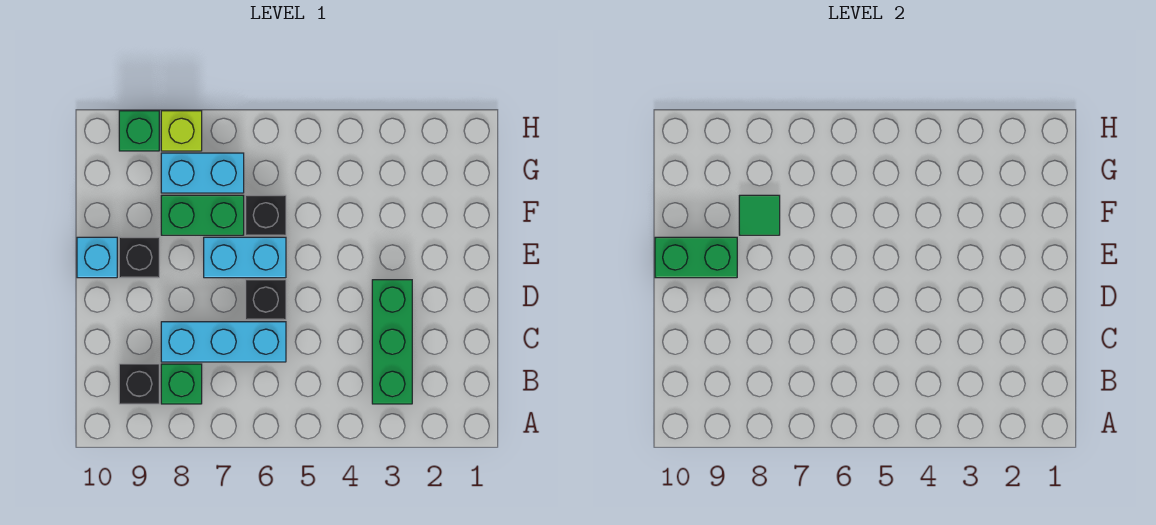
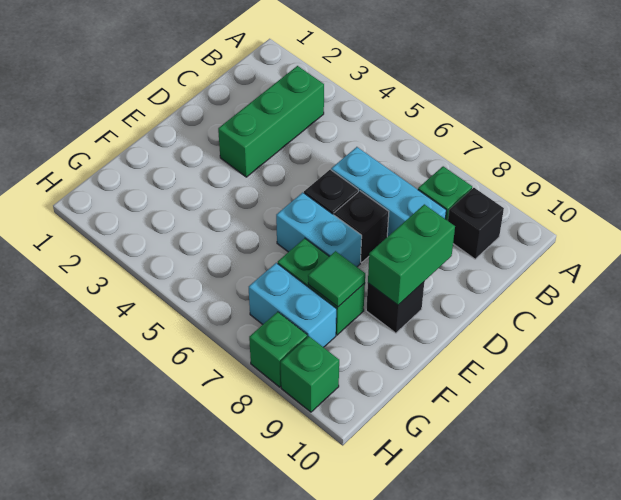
green brick E9:E10 level 2 -> green brick D9:E9 level 2
cyan brick E10 level 1 -> none
black brick F6 level 1 -> black brick D7 level 1
lime brick H8 level 1 -> green brick H8 level 1

